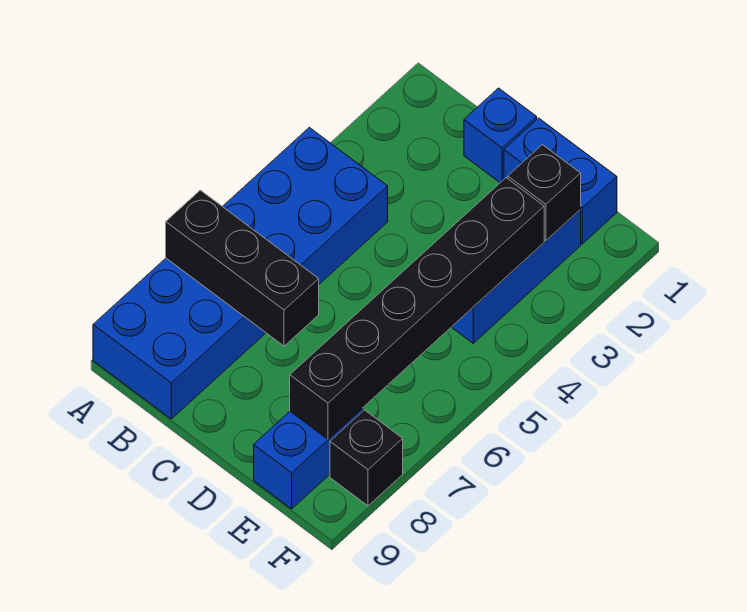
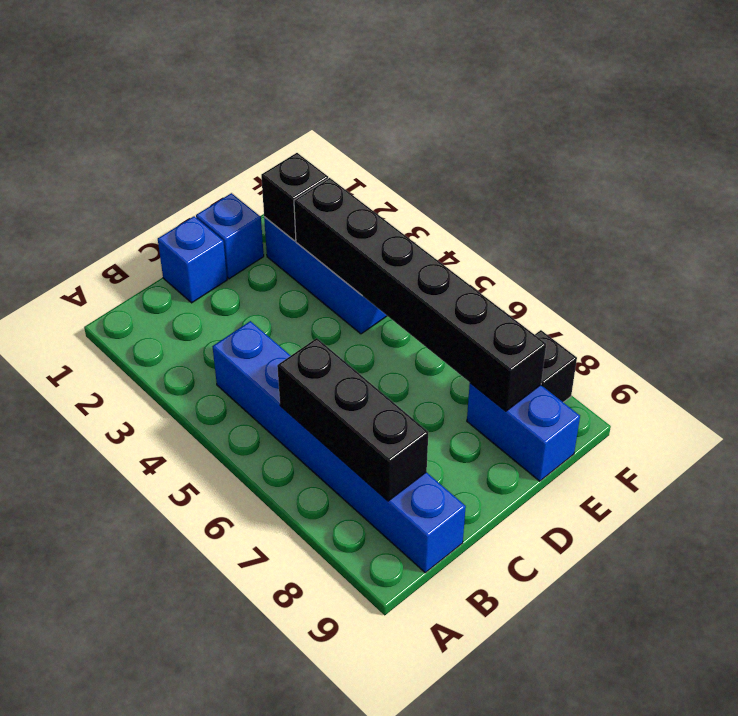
blue brick A4:B9 level 1 -> blue brick B4:B9 level 1
black brick A7:C7 level 2 -> black brick B6:B8 level 2
blue brick D1:E1 level 1 -> blue brick D1 level 1

